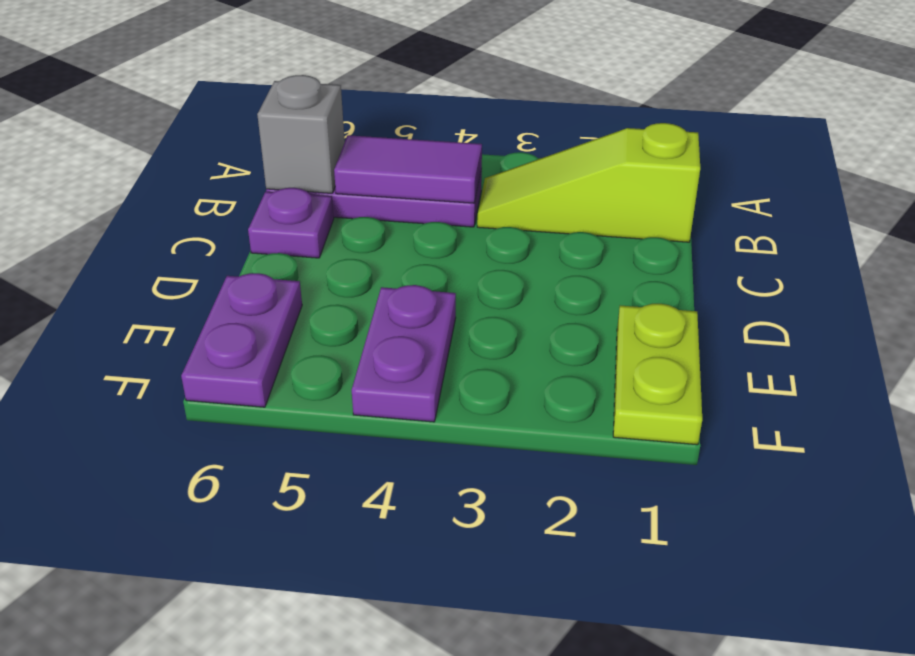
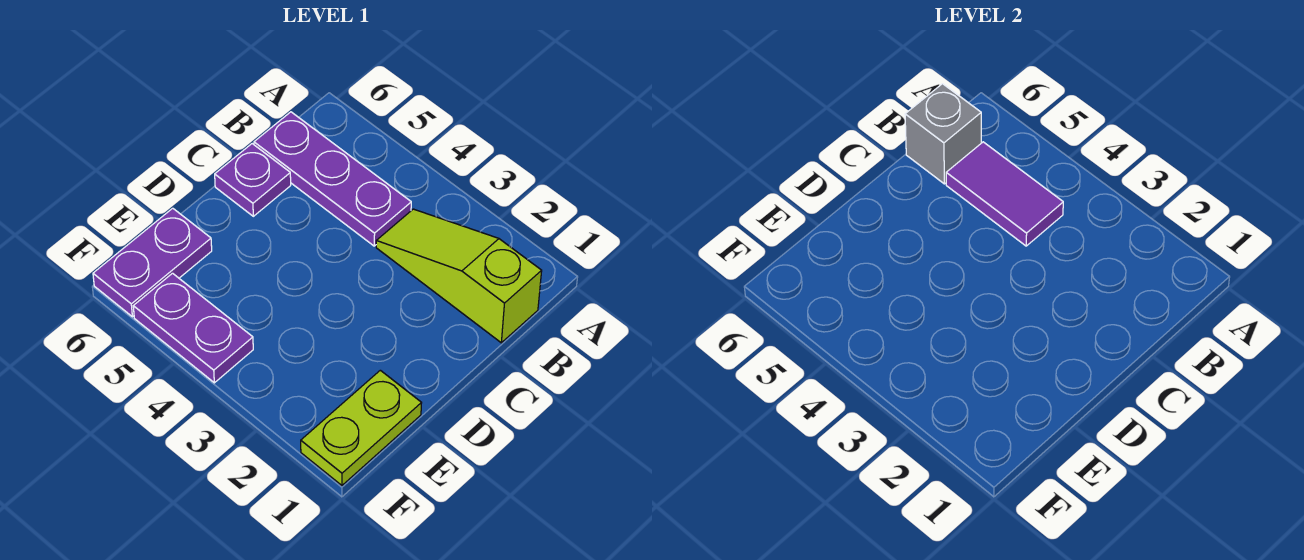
purple plate E4:F4 level 1 -> purple plate F4:F5 level 1

